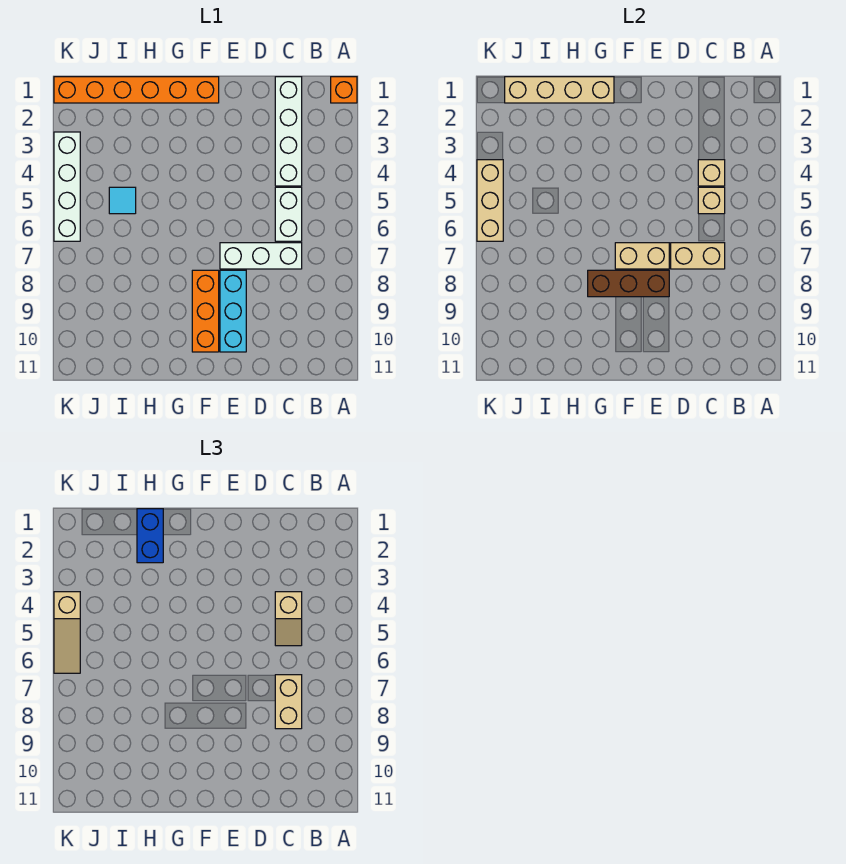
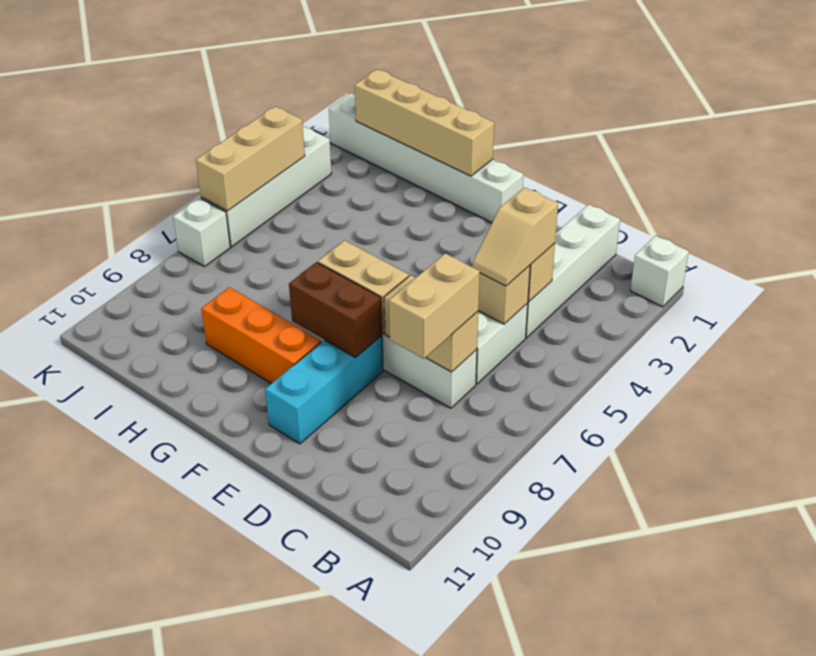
orange brick A1 level 1 -> white brick A1 level 1
brown brick E8:G8 level 2 -> brown brick E8:F8 level 2
orange brick F1:K1 level 1 -> white brick F1:K1 level 1
orange brick F8:F10 level 1 -> orange brick F9:H9 level 1
blue brick H1:H2 level 3 -> none
cyan tile I5 level 1 -> none
tan slope K4:K6 level 3 top 4 -> none
none -> white brick K7 level 1

